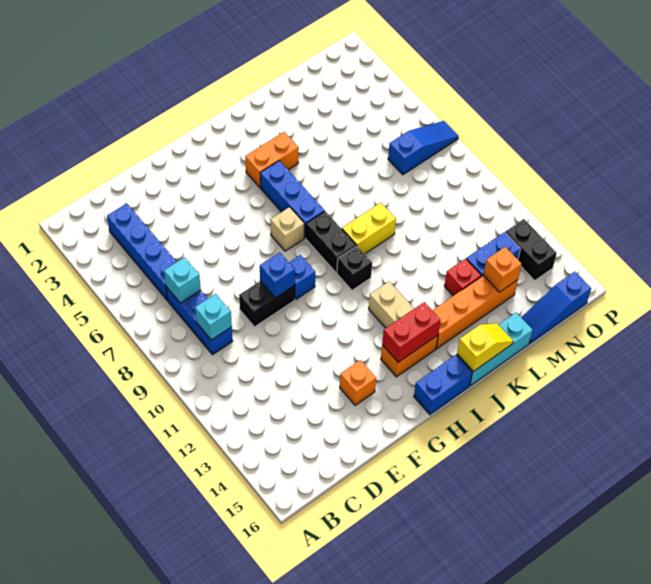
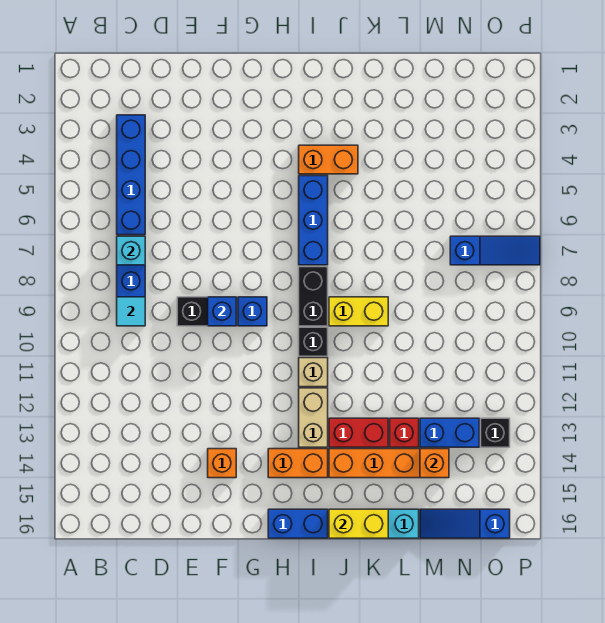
cyan brick C9 level 2 -> cyan tile C9 level 2
tan brick H7 level 1 -> tan brick I11 level 1
red brick H14:I14 level 2 -> red brick J13:K13 level 1
yellow slope J16:K16 level 2 top J -> yellow brick J16:K16 level 2
black brick O13:O14 level 1 -> black brick O13 level 1

